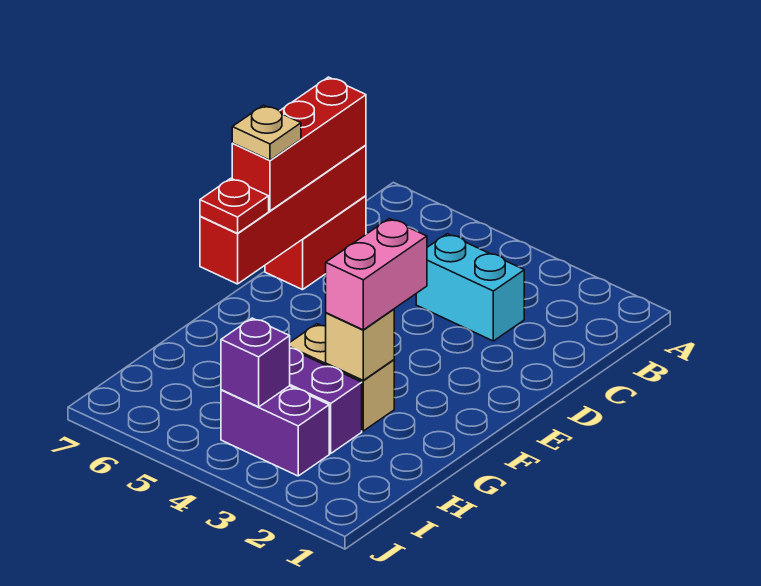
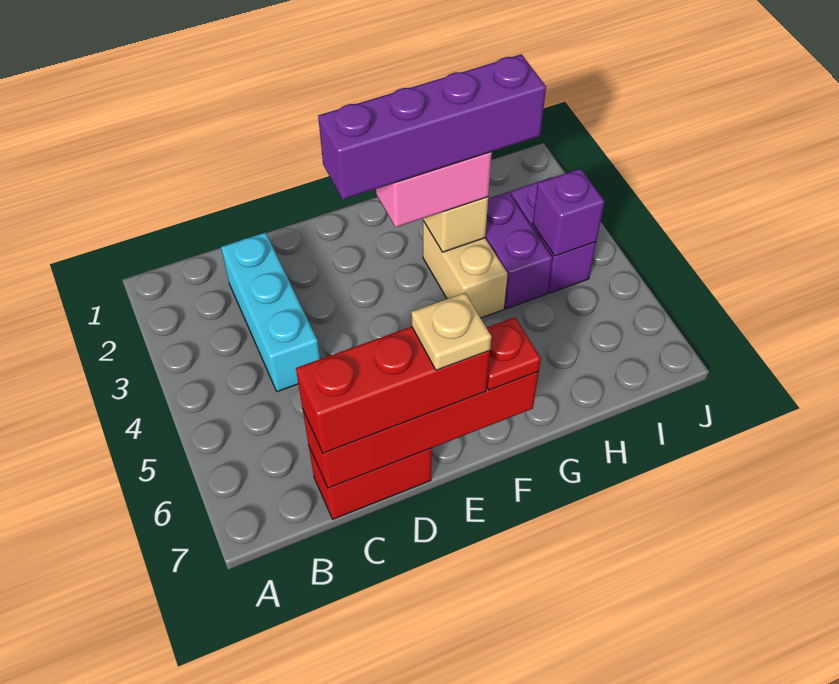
cyan brick C3:C4 level 1 -> cyan brick C2:C4 level 1
none -> purple brick E3:H3 level 4

